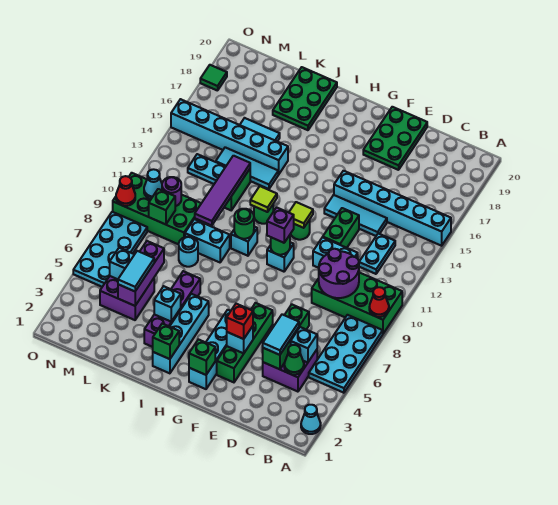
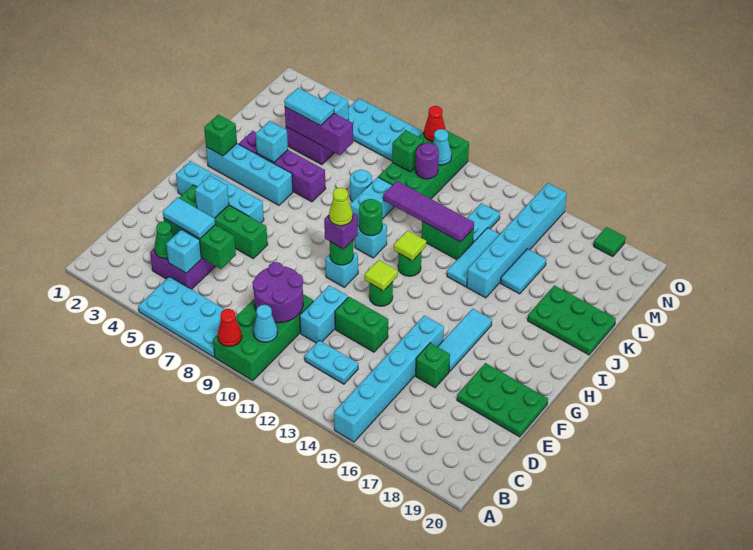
cyan cone A2 level 1 -> cyan cone B10 level 2
cyan tile D14:F14 level 1 -> cyan tile F16:H16 level 1
red brick F4 level 3 -> none
green brick G2 level 2 -> green brick E16 level 1
none -> lime cone G10 level 4

